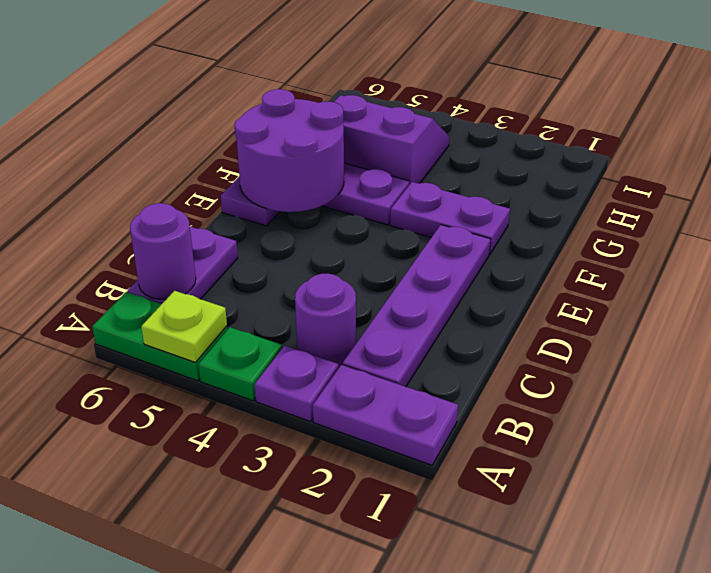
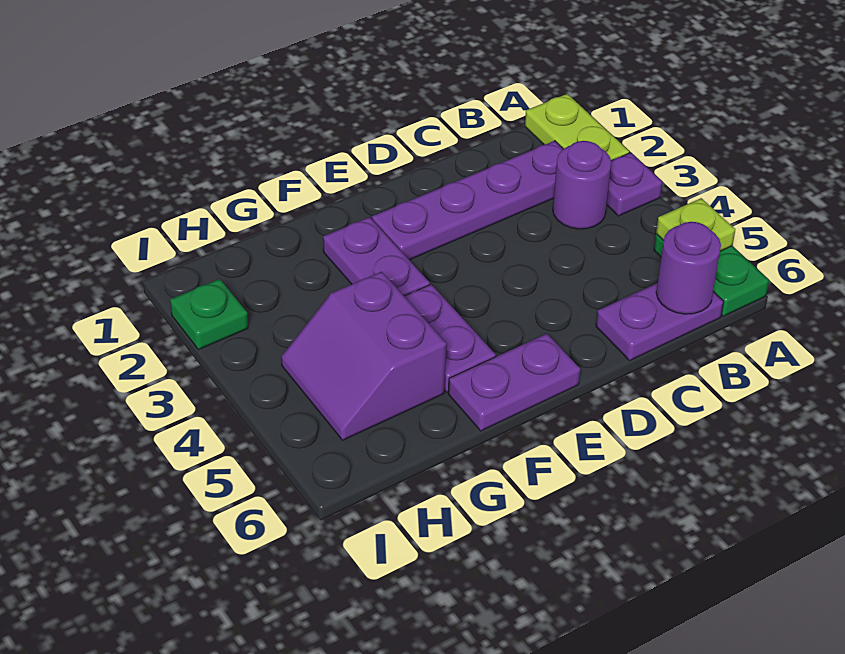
purple plate A1:A2 level 1 -> lime plate A1:A2 level 1
green plate A4 level 1 -> green plate I2 level 1
purple round brick E5:F6 level 2 -> none

